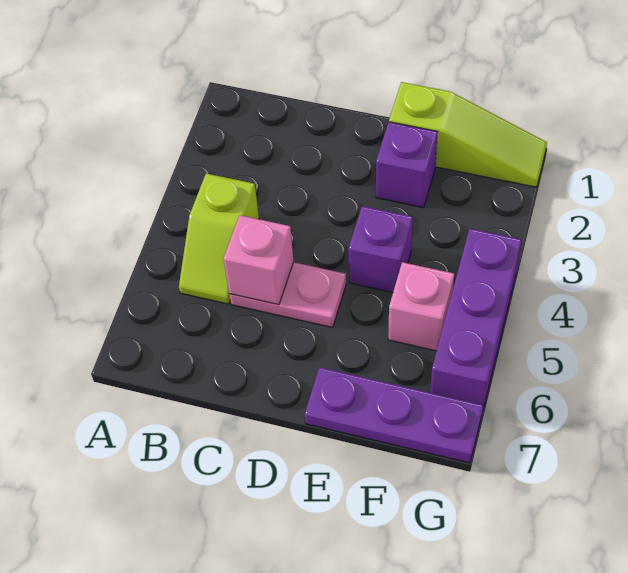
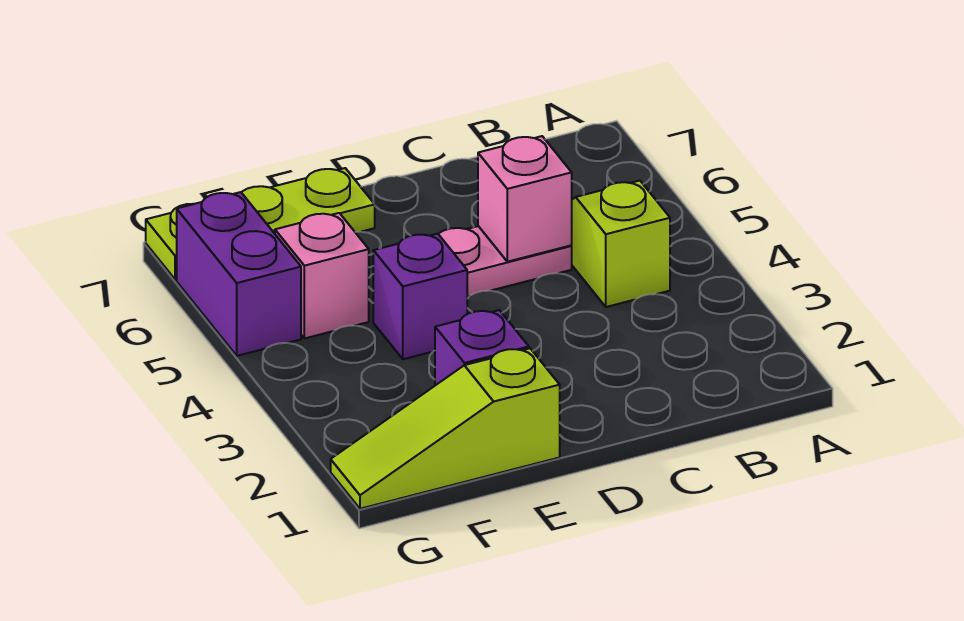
purple plate E7:G7 level 1 -> lime plate E7:G7 level 1
purple brick G4:G6 level 1 -> purple brick G5:G6 level 1

